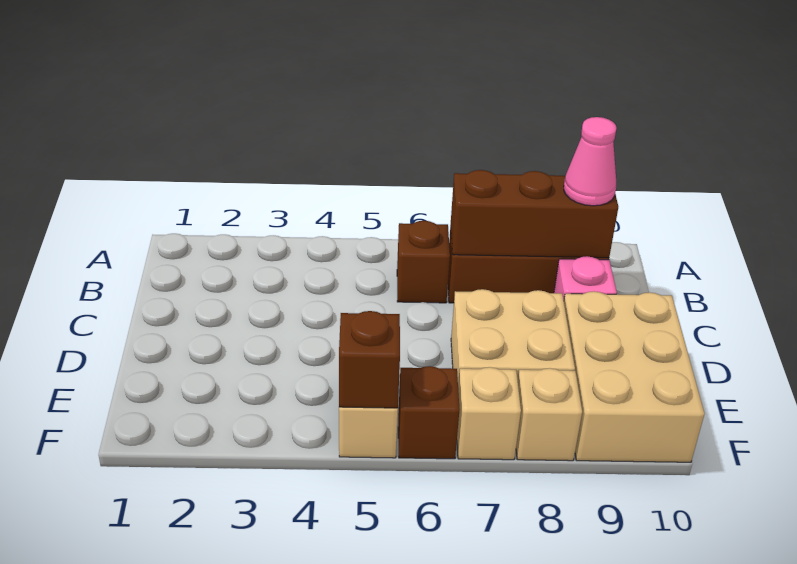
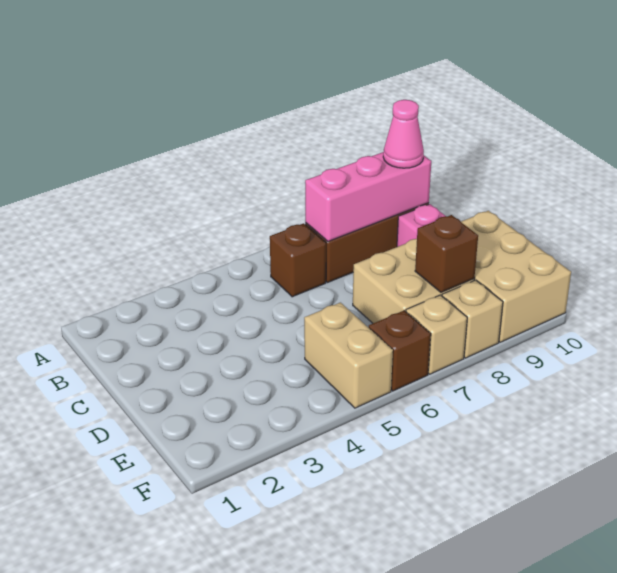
brown brick B7:B9 level 2 -> pink brick B7:B9 level 2
brown brick F5 level 2 -> brown brick E8 level 2

